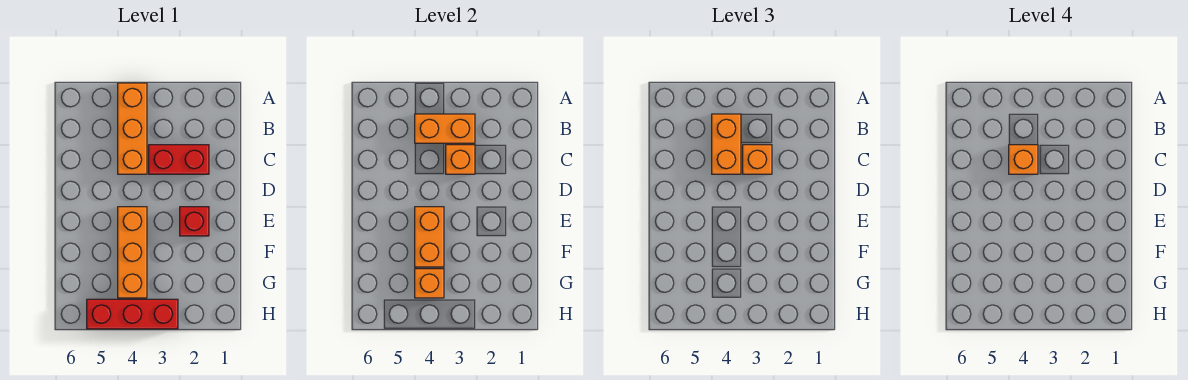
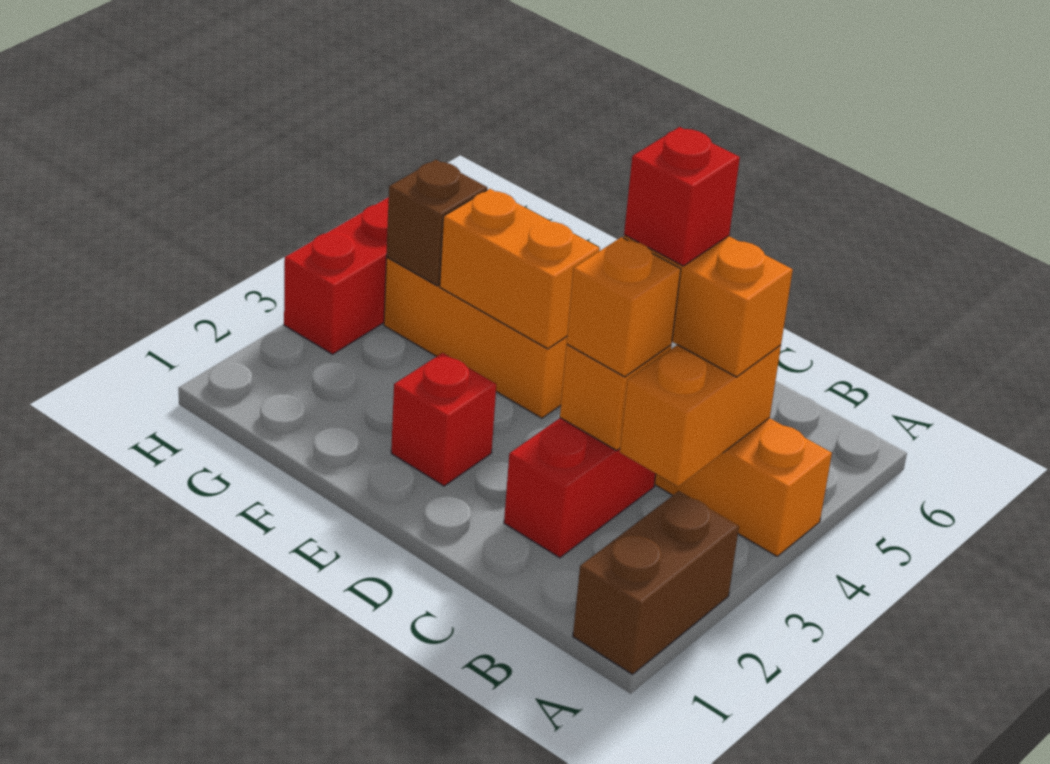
none -> brown brick A1:A2 level 1
orange brick C4 level 4 -> red brick C4 level 4
orange brick G4 level 2 -> brown brick G4 level 2

